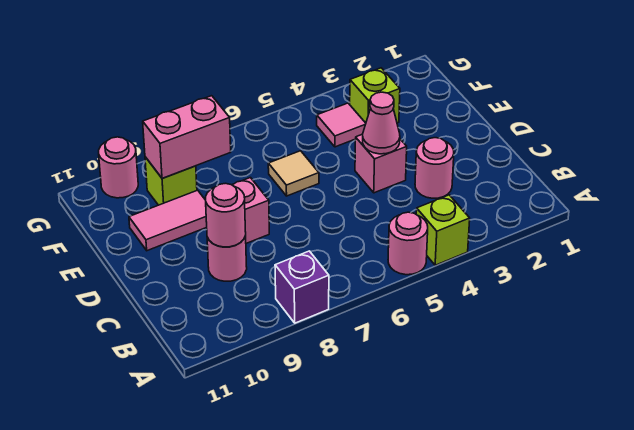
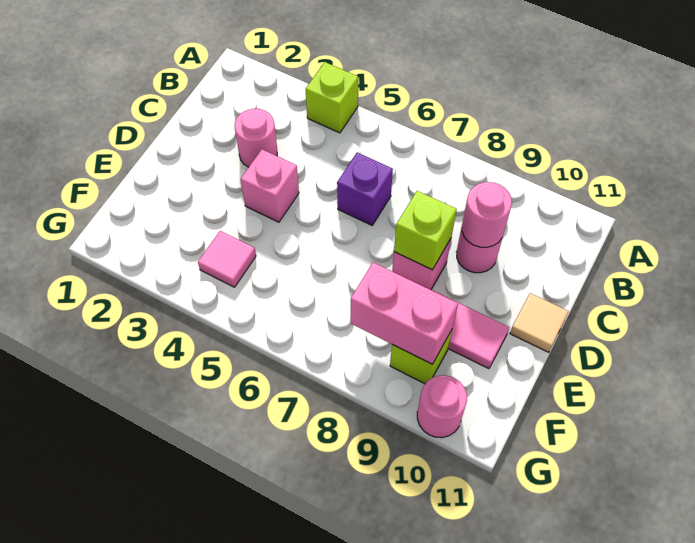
pink round brick A5 level 1 -> none
purple brick A8 level 1 -> purple brick C6 level 1
pink cone D4 level 2 -> none
tan tile E6 level 1 -> tan tile D11 level 1
lime brick F3 level 1 -> lime brick D8 level 2

